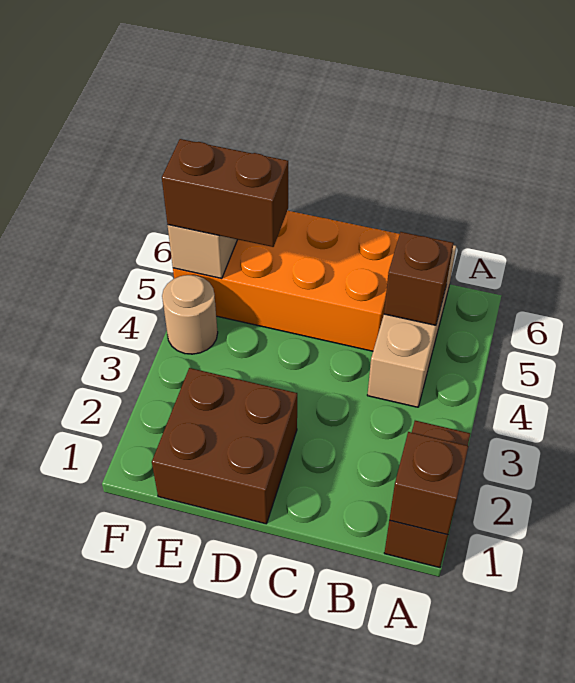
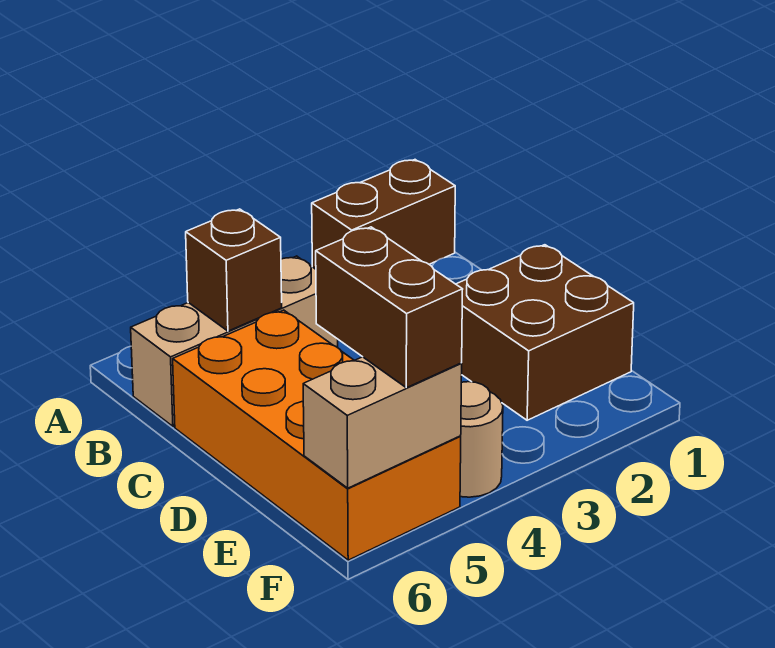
brown brick A1 level 2 -> none

